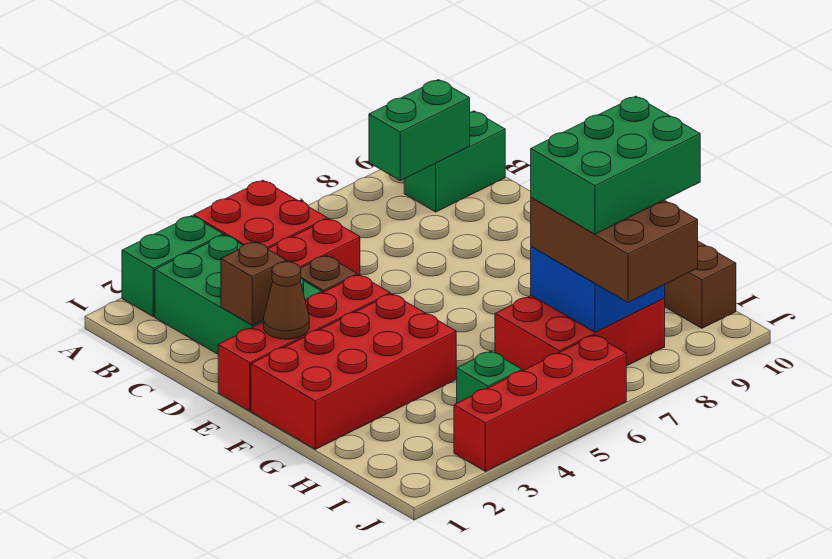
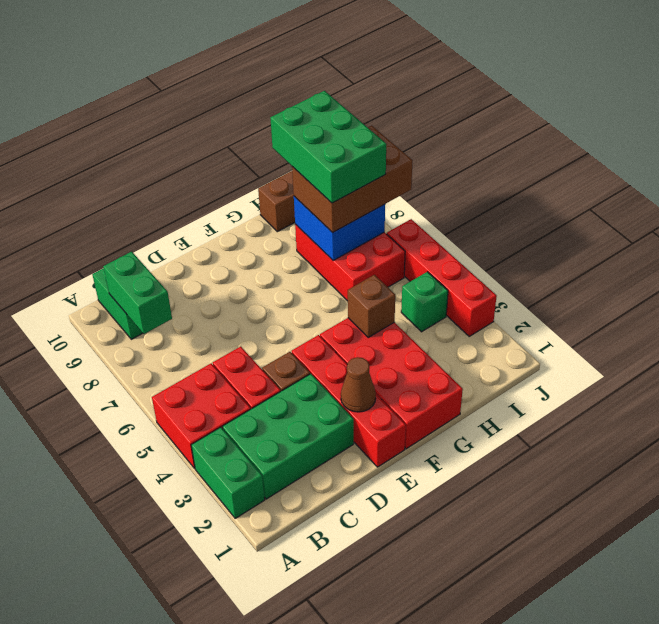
brown brick D2 level 2 -> brown brick G4 level 2

